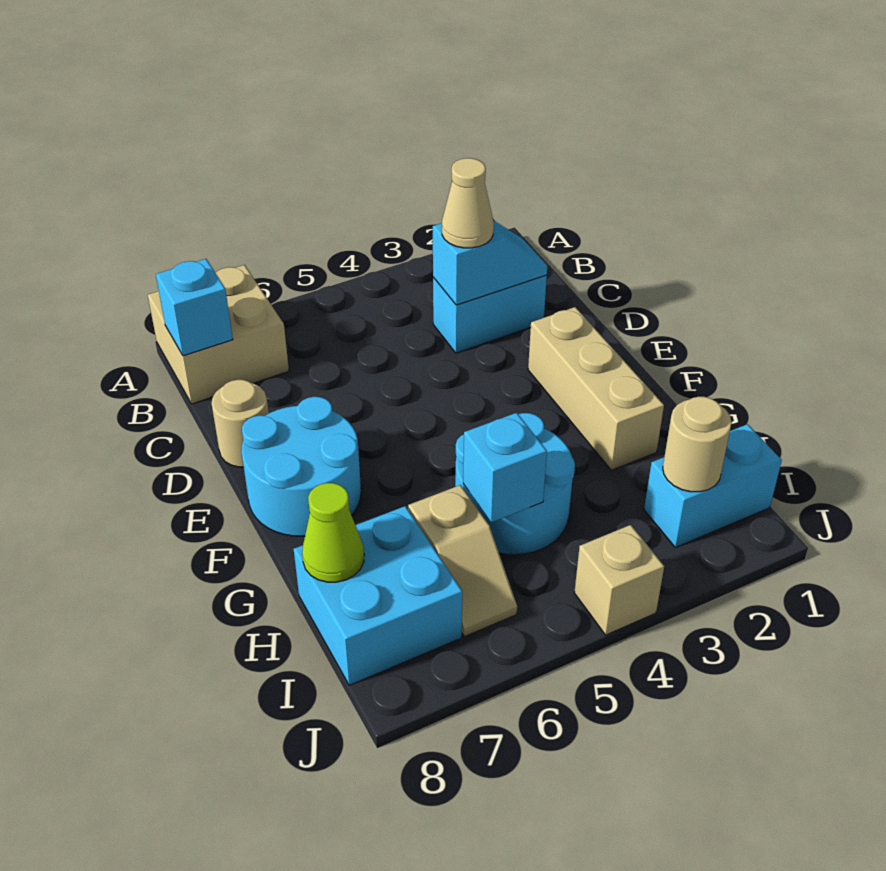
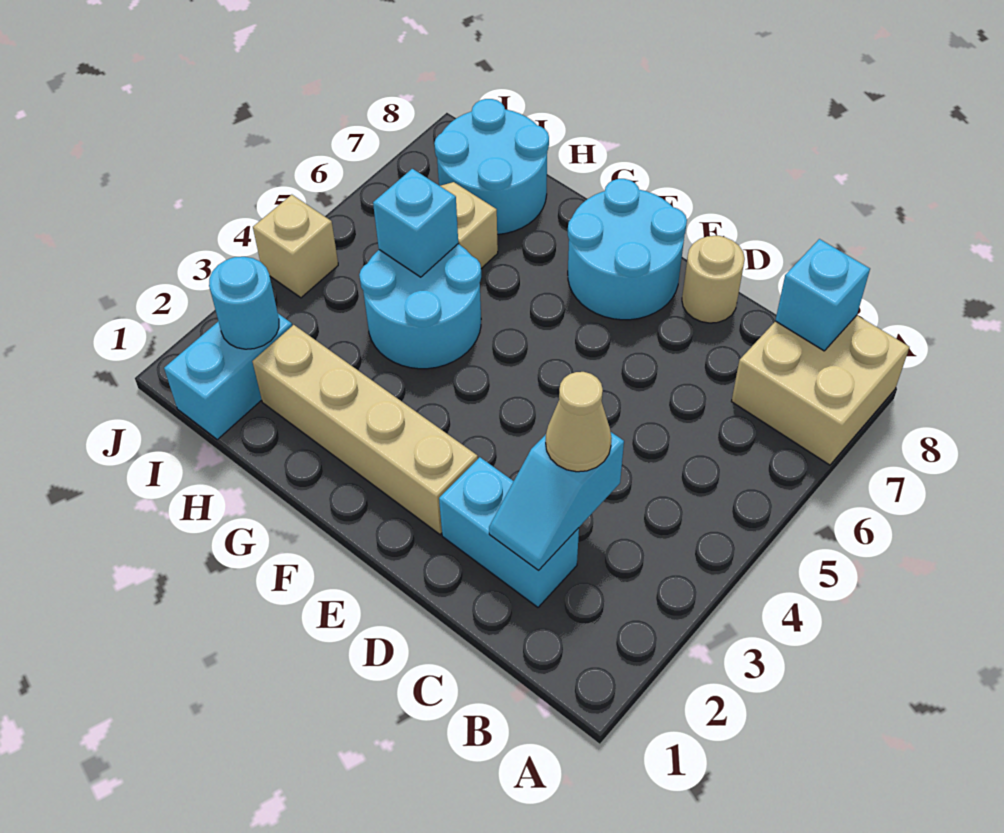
cyan brick C2:C3 level 1 -> cyan brick C2:D2 level 1
tan brick E2:G2 level 1 -> tan brick E2:H2 level 1
cyan brick H7:I8 level 1 -> cyan round brick H7:I8 level 1
lime cone H8 level 2 -> none
tan round brick I2 level 2 -> cyan round brick I2 level 2

